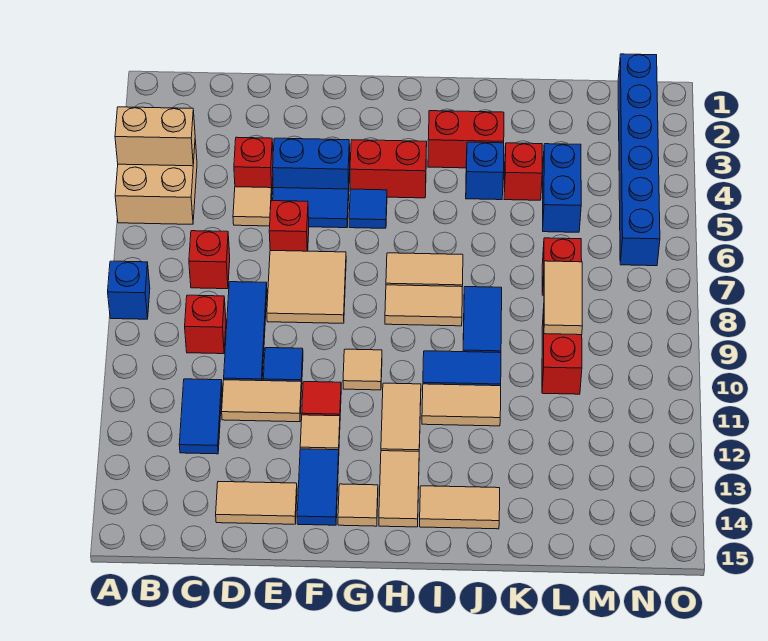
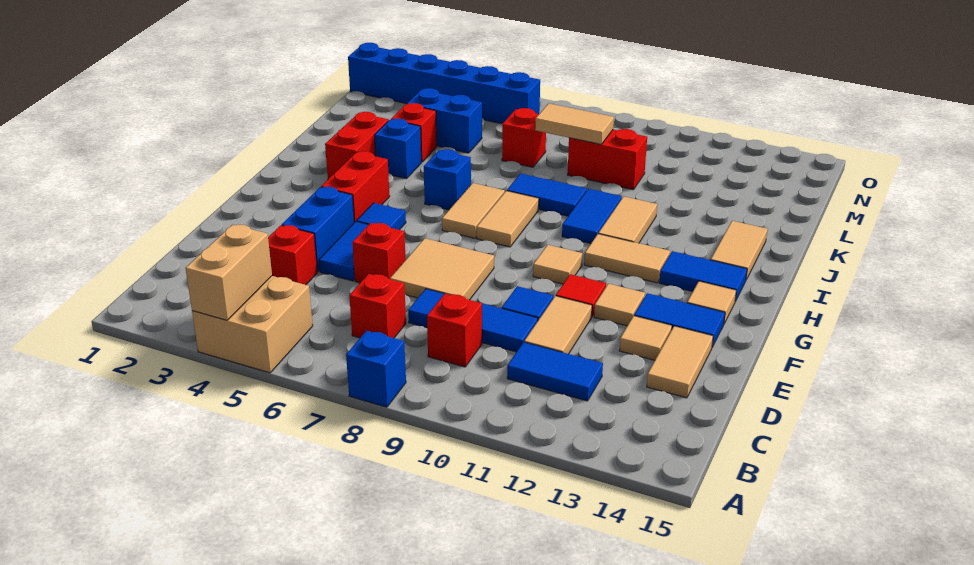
tan tile D5 level 1 -> tan tile E13 level 1
tan tile H13:H14 level 1 -> blue tile H13:H14 level 1
none -> blue brick I6 level 1

